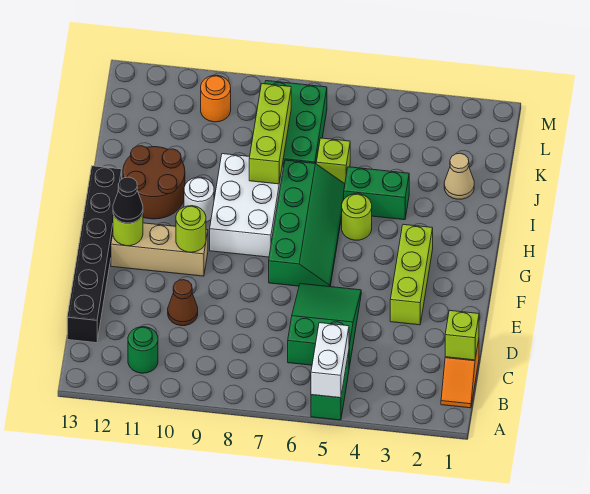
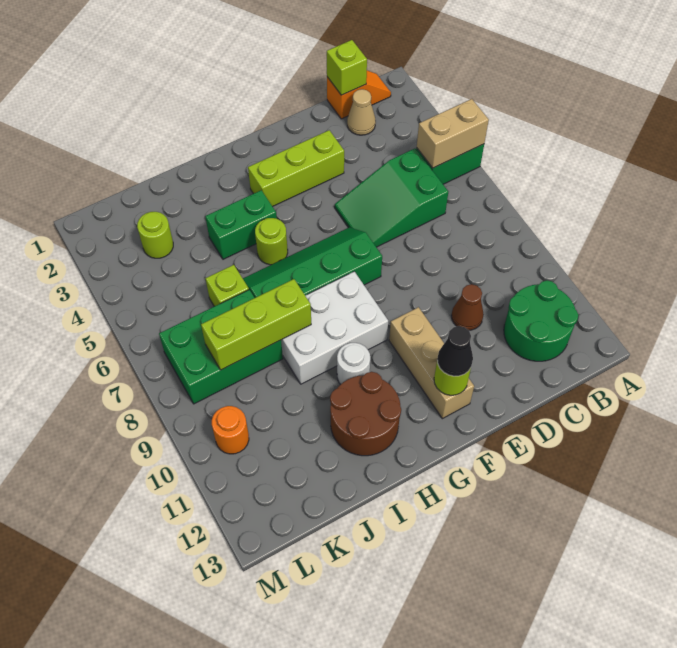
white brick A5:B5 level 2 -> tan brick A5:B5 level 2
green round brick B11 level 1 -> green round brick B11:C12 level 1
black brick C13:H13 level 1 -> none
lime round brick F10 level 2 -> lime round brick K3 level 1
green brick I4:I5 level 1 -> green brick H4:I4 level 1
tan cone J2 level 1 -> tan cone C2 level 1

